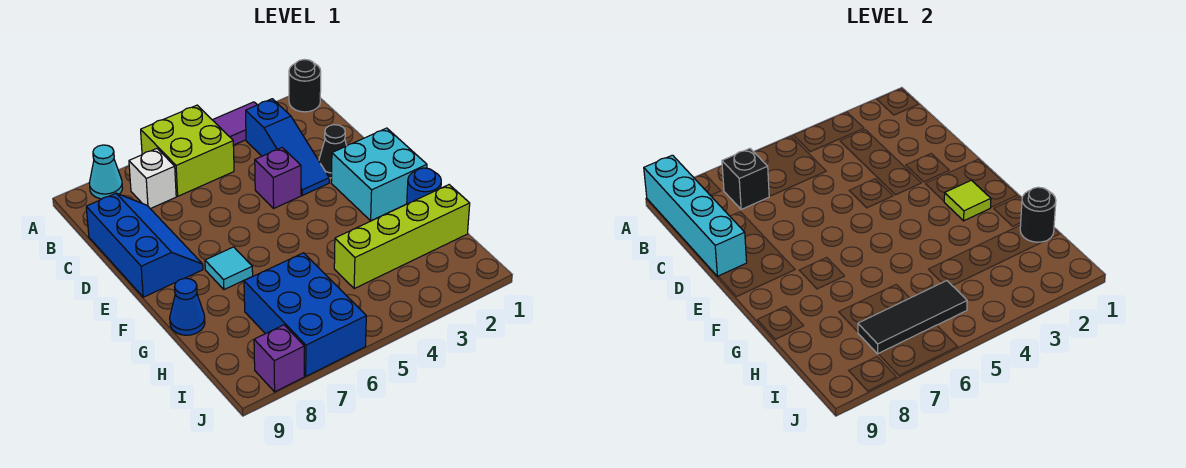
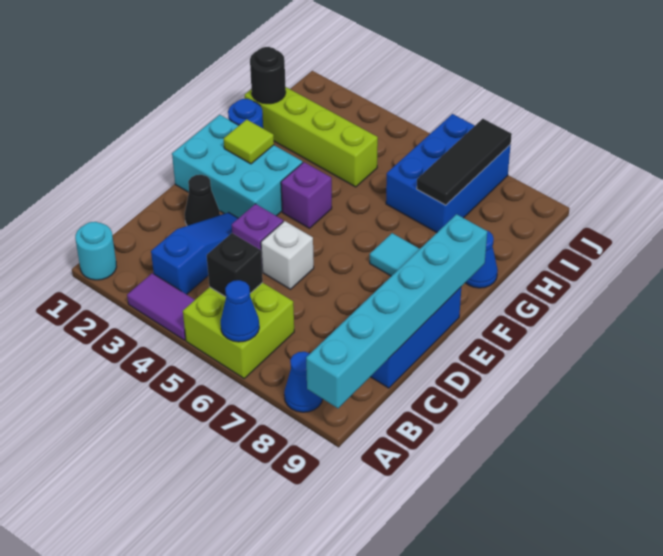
black round brick A1 level 1 -> cyan round brick A1 level 1
none -> blue cone A6 level 2
cyan cone A8 level 1 -> blue cone A8 level 1
cyan brick A9:D9 level 2 -> cyan brick A9:F9 level 2
white brick B7 level 1 -> white brick D5 level 1
black brick B7 level 2 -> black brick B5 level 2
cyan brick E1:F2 level 1 -> cyan brick E1:F3 level 1
black tile I5:I7 level 2 -> black tile H7:J7 level 2
purple brick J8 level 1 -> purple brick F4 level 1

